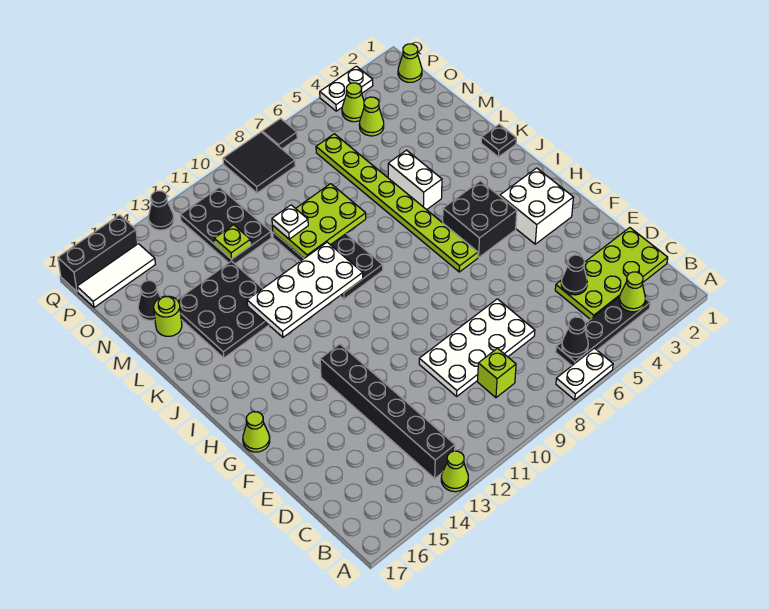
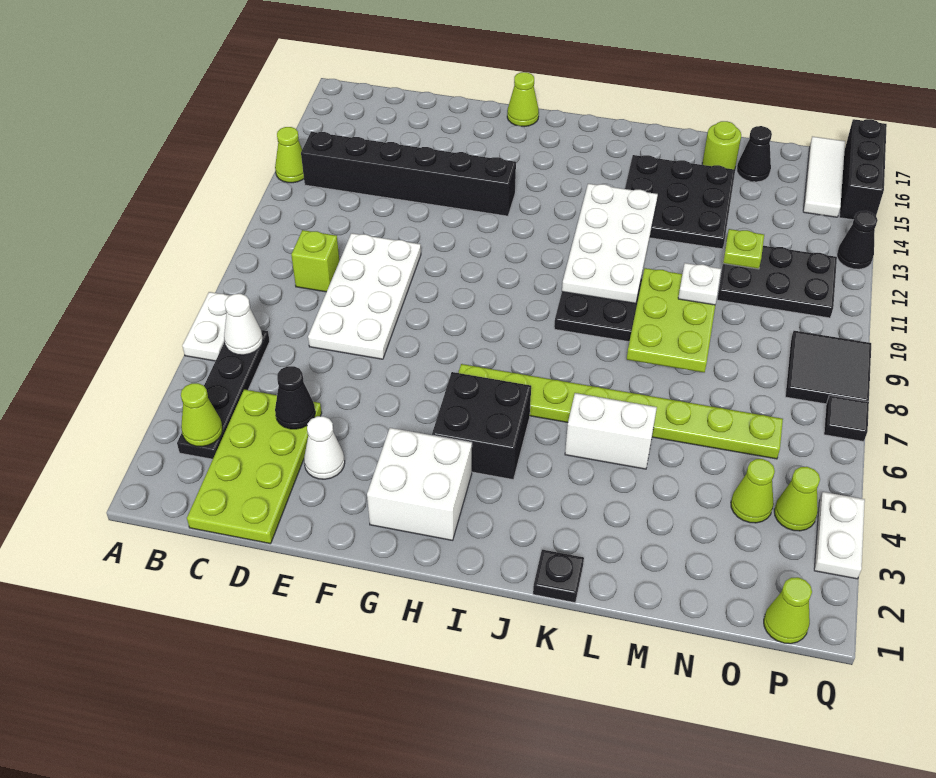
black cone B6 level 2 -> white cone B6 level 2
none -> white cone E3 level 1

